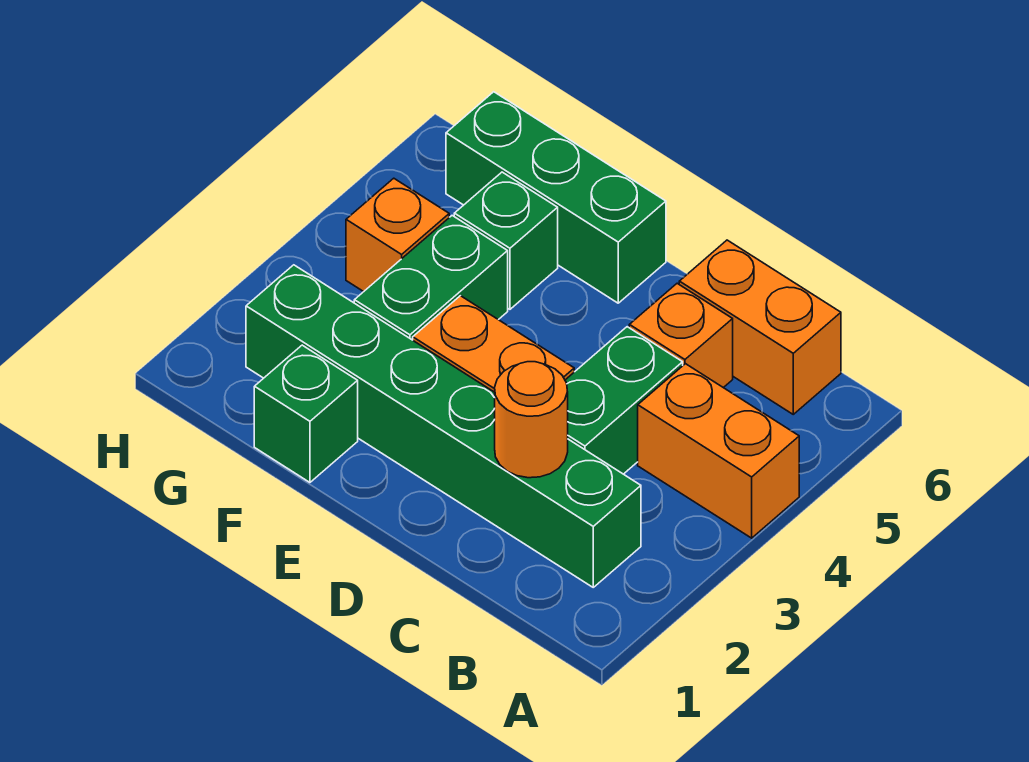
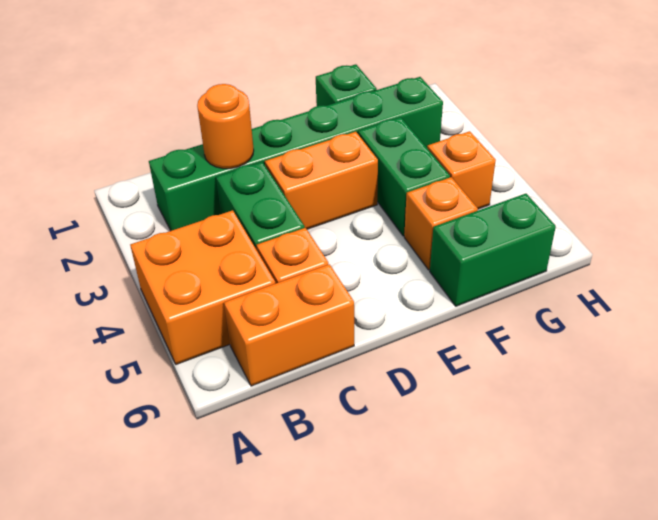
orange brick A4:B4 level 1 -> orange brick A4:B5 level 1
green brick E6:G6 level 1 -> green brick F6:G6 level 1
green brick F5 level 1 -> orange brick F5 level 1

